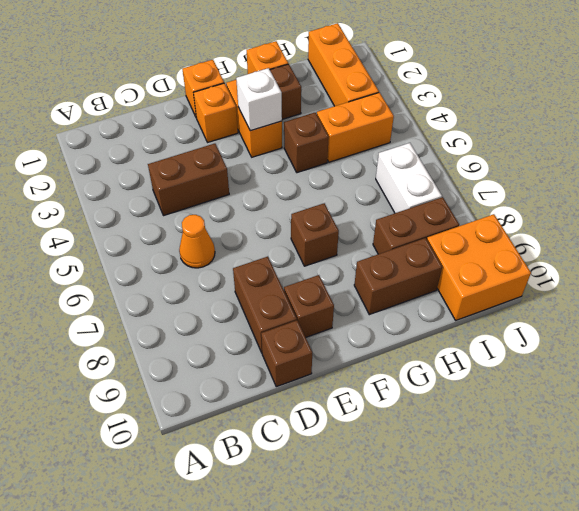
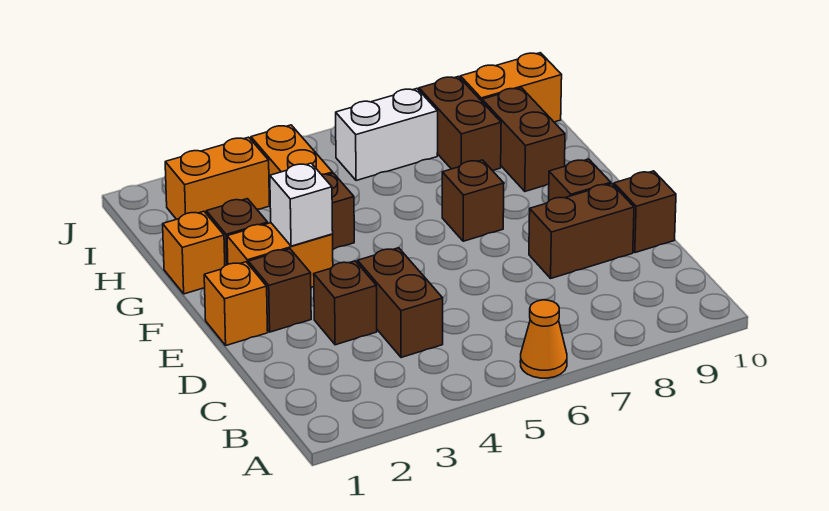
orange cone C6 level 1 -> orange cone A6 level 1
none -> brown brick D3 level 1
orange brick E2 level 1 -> brown brick E2 level 1
orange brick I1:I3 level 1 -> orange brick I2:I3 level 1
orange brick I9:J10 level 1 -> orange brick I9:I10 level 1

